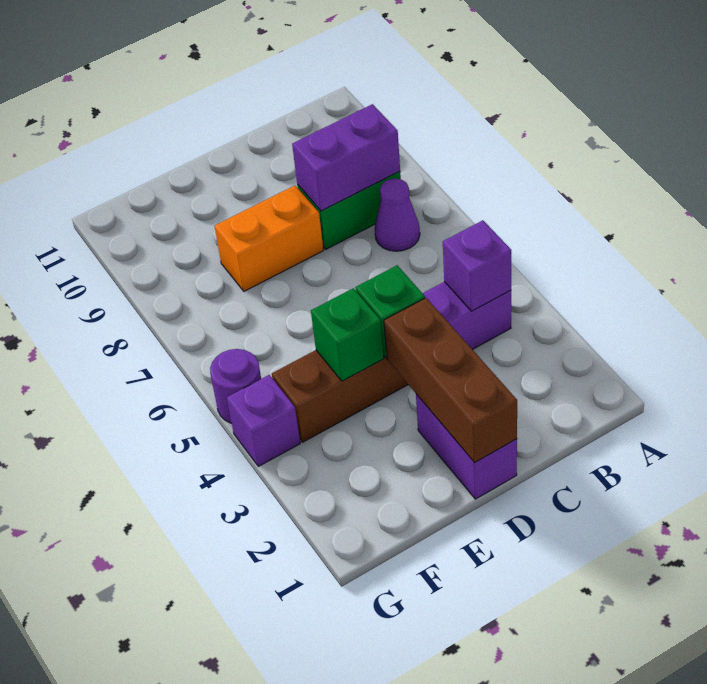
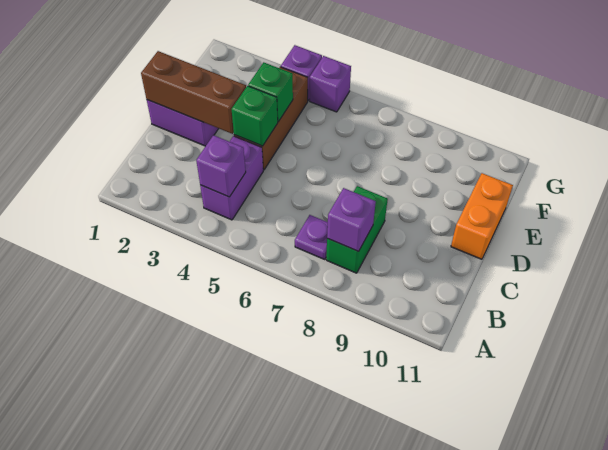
purple cone B7 level 1 -> purple plate B7 level 1
purple brick B8:C8 level 2 -> purple brick B8 level 2
orange brick D8:E8 level 1 -> orange brick D11:E11 level 1
purple round brick G5 level 1 -> purple brick G5 level 1

